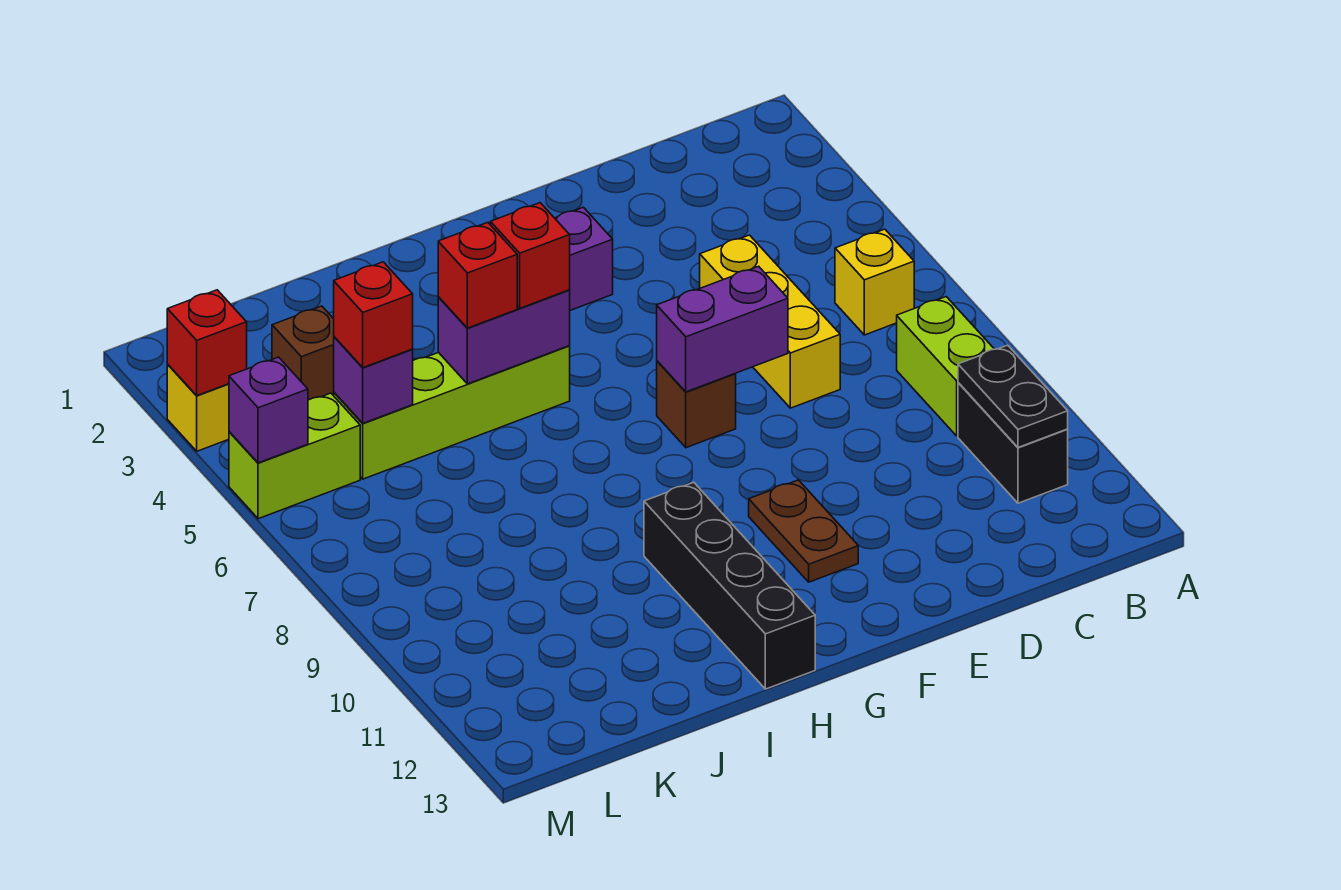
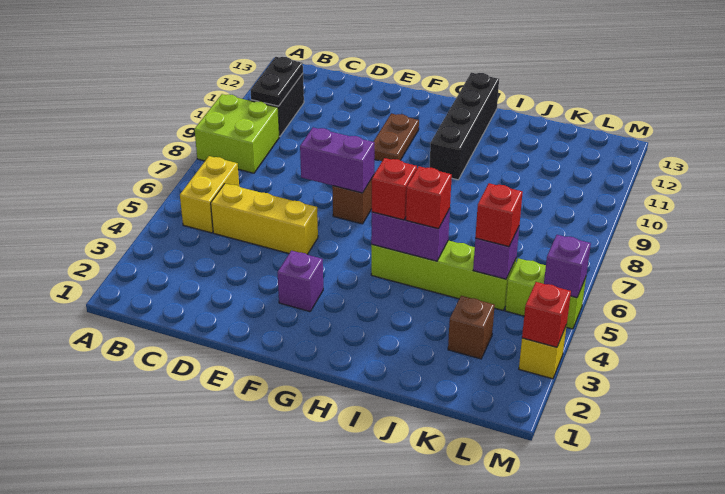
yellow brick B6 level 1 -> yellow brick B5:B6 level 1
lime brick B8:B9 level 1 -> lime brick A8:B9 level 1
yellow brick D5:D7 level 1 -> yellow brick C5:E5 level 1

